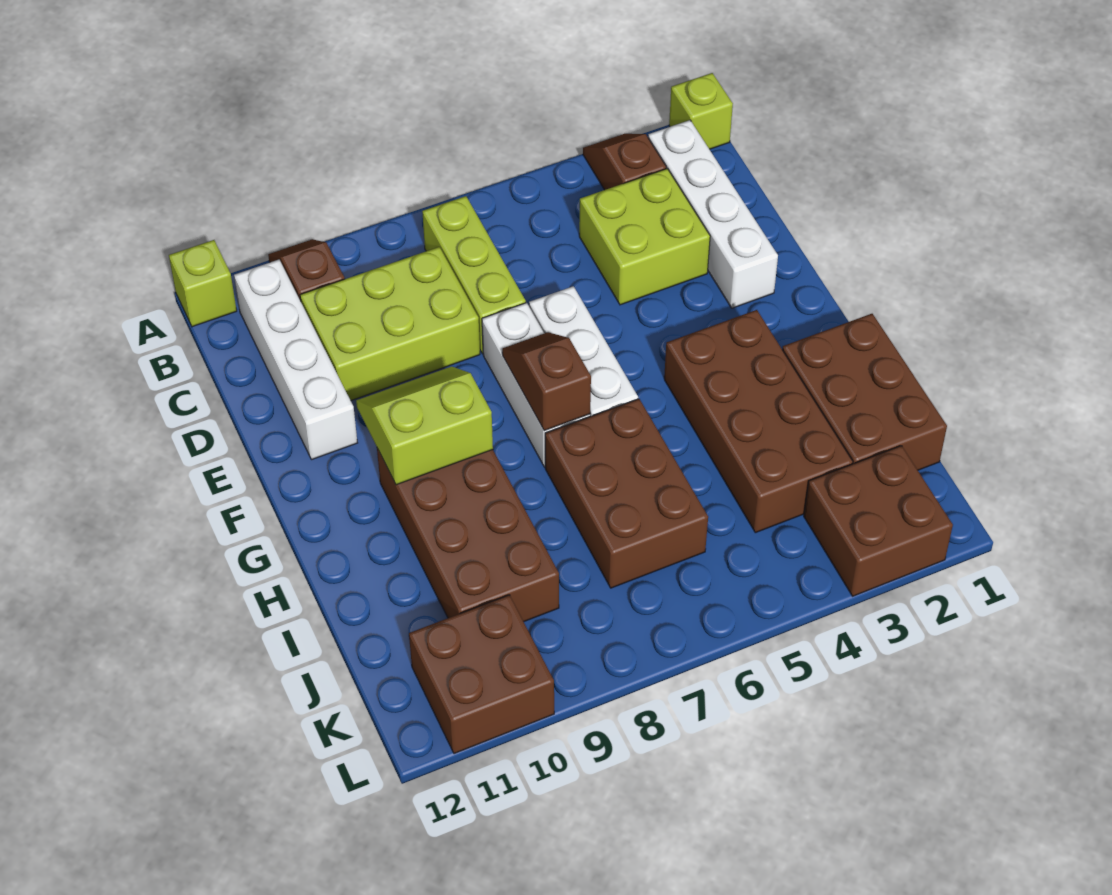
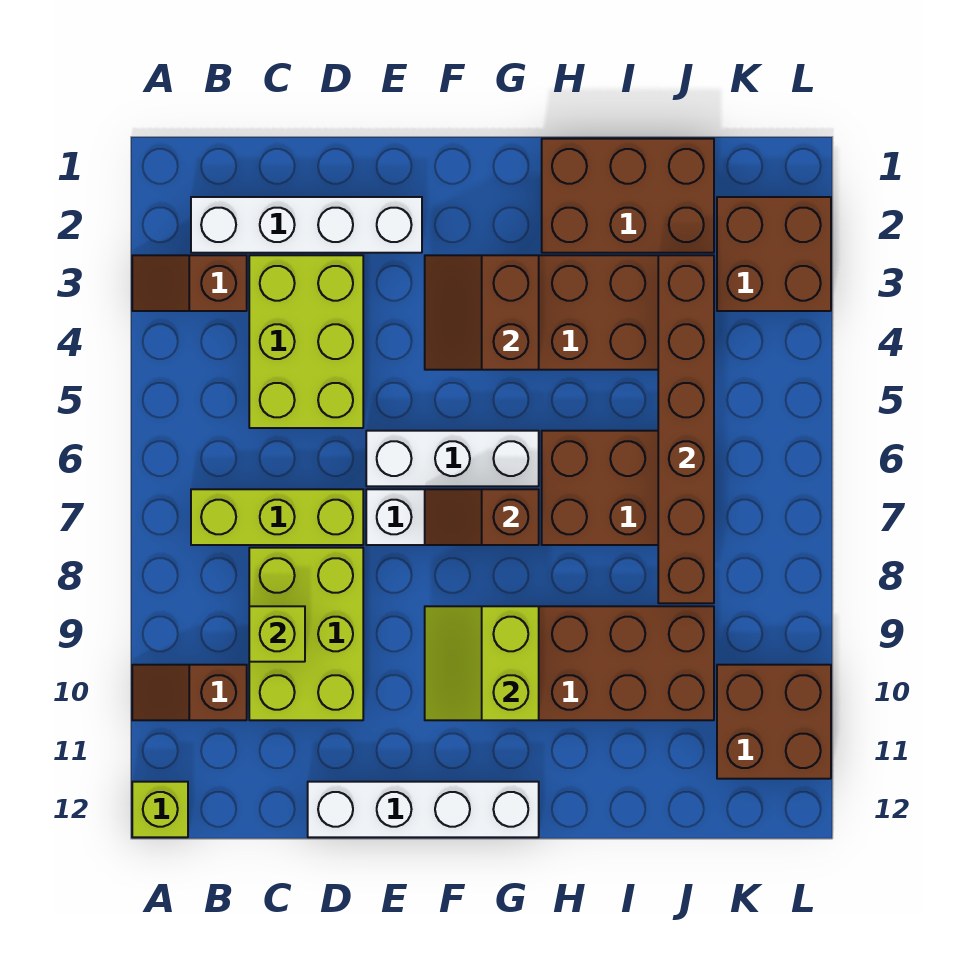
lime brick A1 level 1 -> lime brick C9 level 2
white brick B11:E11 level 1 -> white brick D12:G12 level 1
lime brick C3:D4 level 1 -> lime brick C3:D5 level 1
none -> brown slope F3:G4 level 2 top G
none -> brown brick J3:J8 level 2

